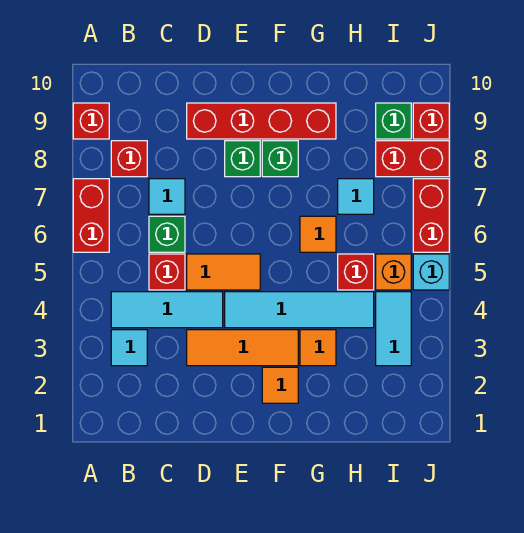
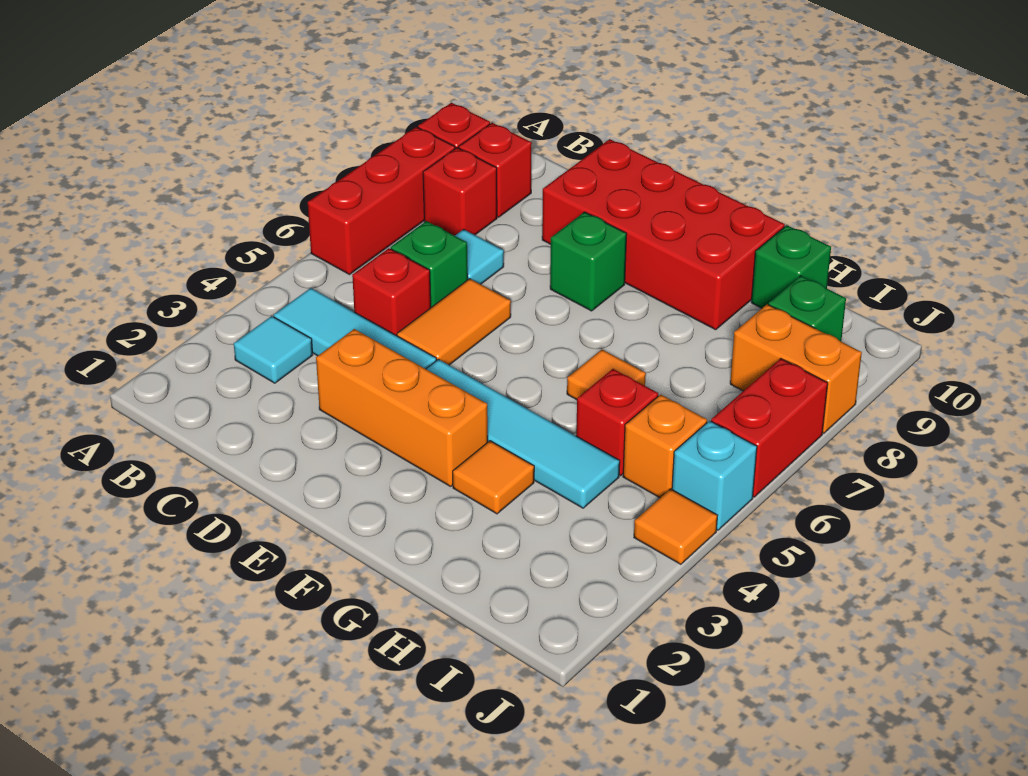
red brick A6:A7 level 1 -> red brick A6:A8 level 1
orange tile D3:F3 level 1 -> orange brick D3:F3 level 1
orange tile D5:E5 level 1 -> orange tile D5:D6 level 1
red brick D9:G9 level 1 -> red brick D9:G10 level 1
orange tile F2 level 1 -> orange tile J4 level 1
green brick F8 level 1 -> green brick H10 level 1
cyan tile H7 level 1 -> none
cyan tile I3:I4 level 1 -> none
red brick I8:J8 level 1 -> orange brick I8:J8 level 1
red brick J9 level 1 -> red brick B9 level 1

